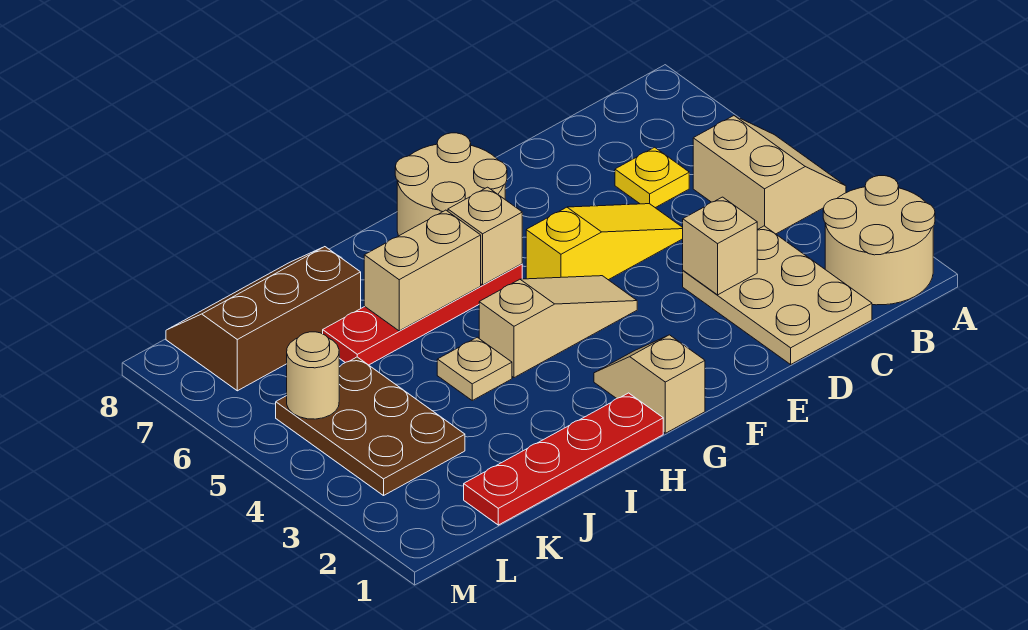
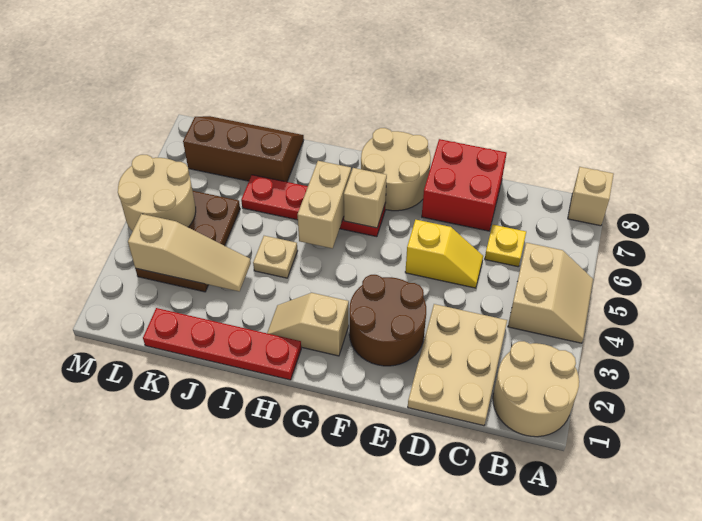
tan brick D3 level 2 -> tan brick A8 level 1
yellow slope D5:F5 level 1 top F -> yellow slope D5:E5 level 1 top E
none -> red brick D7:E8 level 1
none -> brown round brick E2:F3 level 1
tan slope F4:H4 level 1 top H -> tan slope J3:L3 level 2 top L
tan slope G1:G2 level 1 top 1 -> tan slope G2:H2 level 1 top G
tan brick H6:I6 level 2 -> tan brick H5:H6 level 2
tan round brick L5 level 2 -> tan round brick L4:M5 level 2

